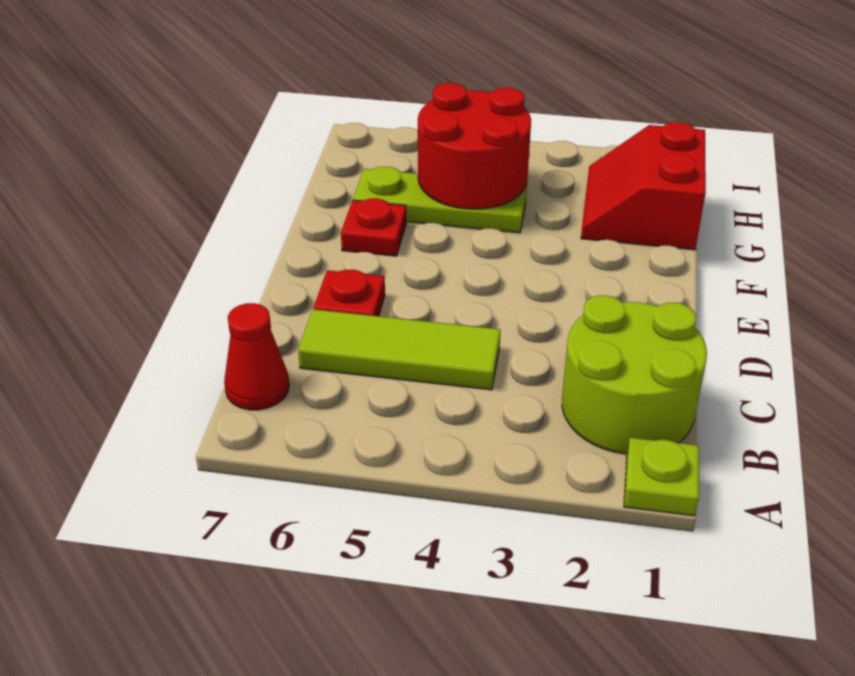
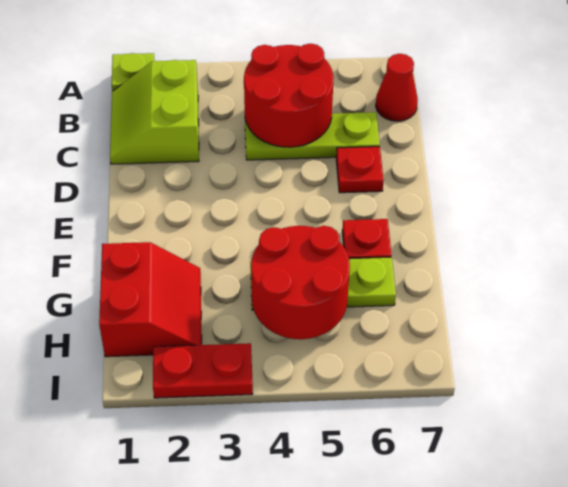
lime round brick B1:C2 level 1 -> lime slope B1:C2 level 1 top 2
none -> red round brick B4:C5 level 2
lime tile C4:C6 level 1 -> lime plate C4:C6 level 1
none -> red plate I2:I3 level 1

